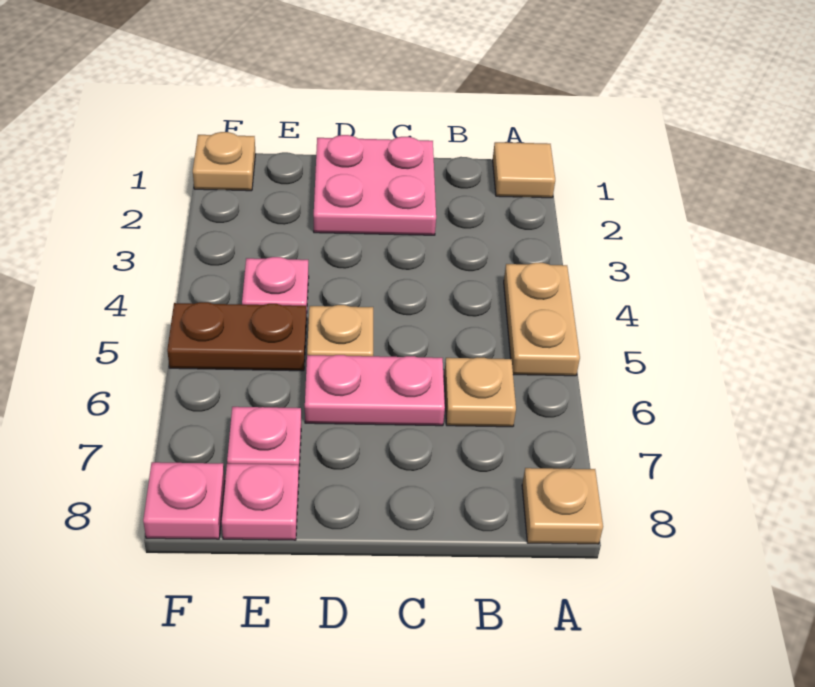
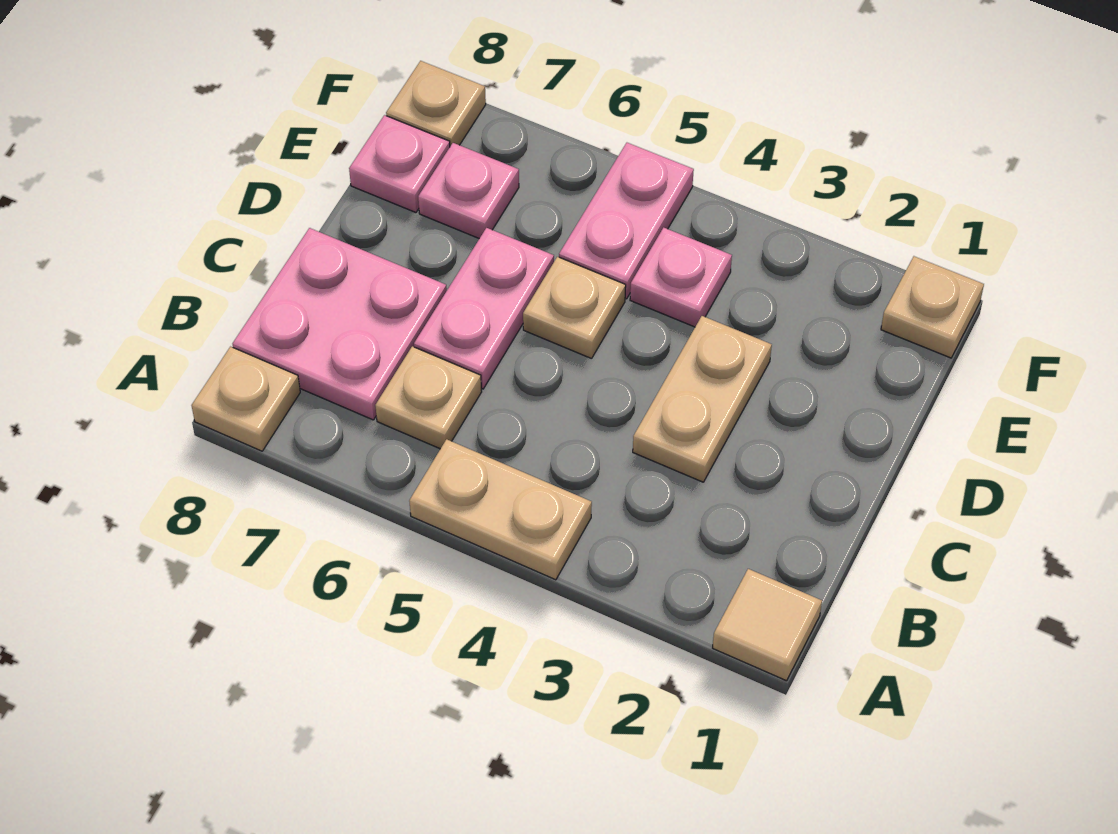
pink plate C1:D2 level 1 -> pink plate B7:C8 level 1
none -> tan plate C3:D3 level 1
brown plate E5:F5 level 1 -> pink plate E5:F5 level 1
pink plate F8 level 1 -> tan plate F8 level 1

